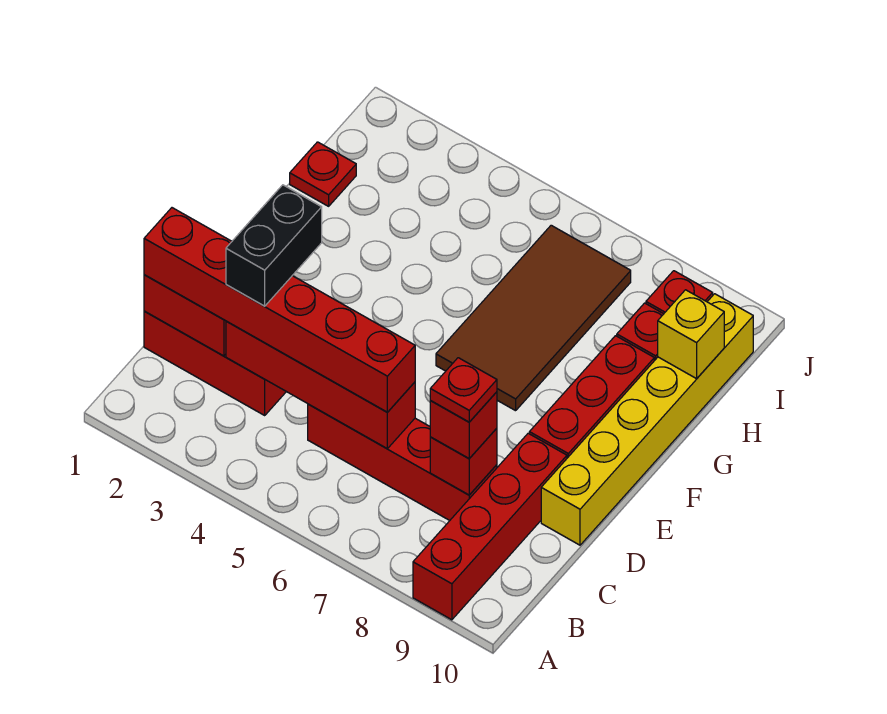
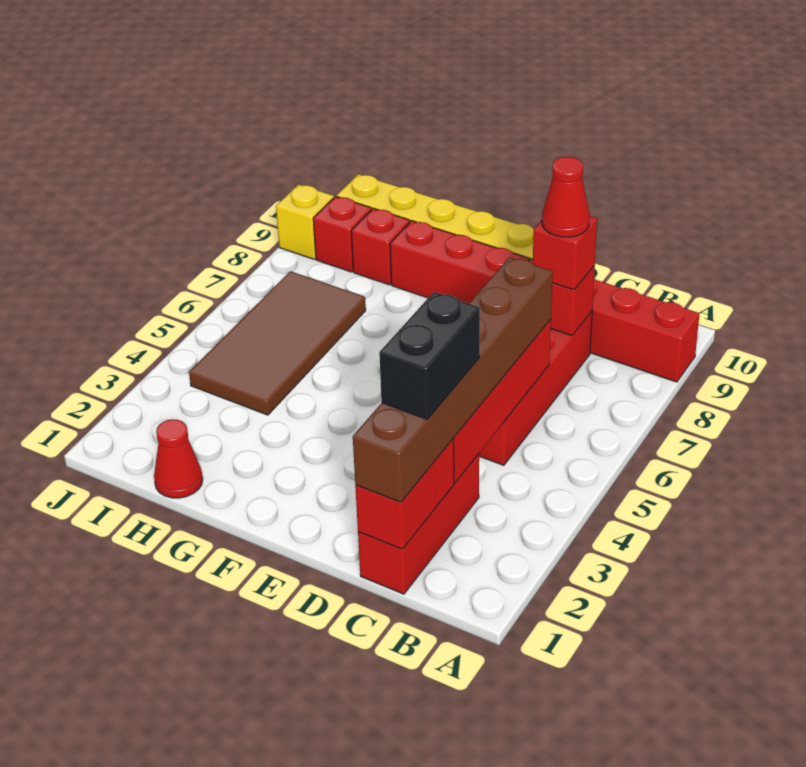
red brick C1:C6 level 3 -> brown brick C1:C6 level 3
black brick C3:D3 level 4 -> black brick C2:C3 level 4
red plate C8 level 4 -> red cone C8 level 4
brown tile F6:I7 level 1 -> brown tile H4:I7 level 1
red plate H1 level 1 -> red cone H1 level 1
yellow brick H10 level 2 -> yellow brick J9 level 1

